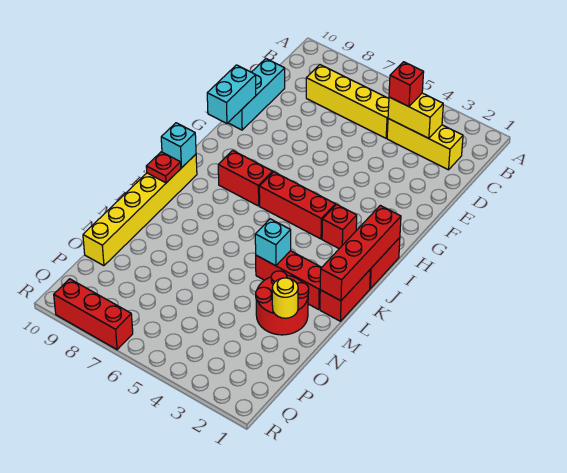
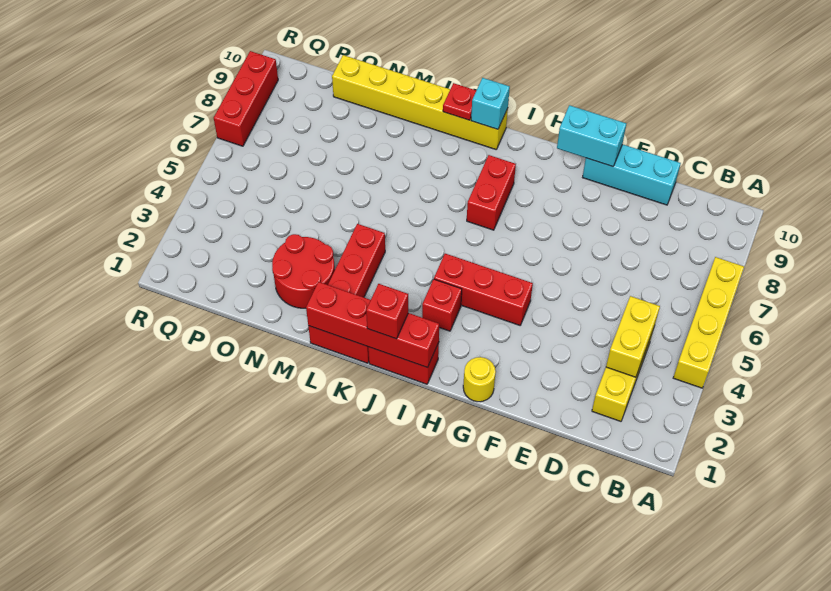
red brick C4 level 3 -> red brick J1 level 3
yellow brick C5:C8 level 1 -> yellow brick A4:A7 level 1
red brick I4:I6 level 1 -> red brick G4:I4 level 1
cyan brick L4 level 2 -> none
yellow round brick N2 level 2 -> yellow round brick G1 level 1

